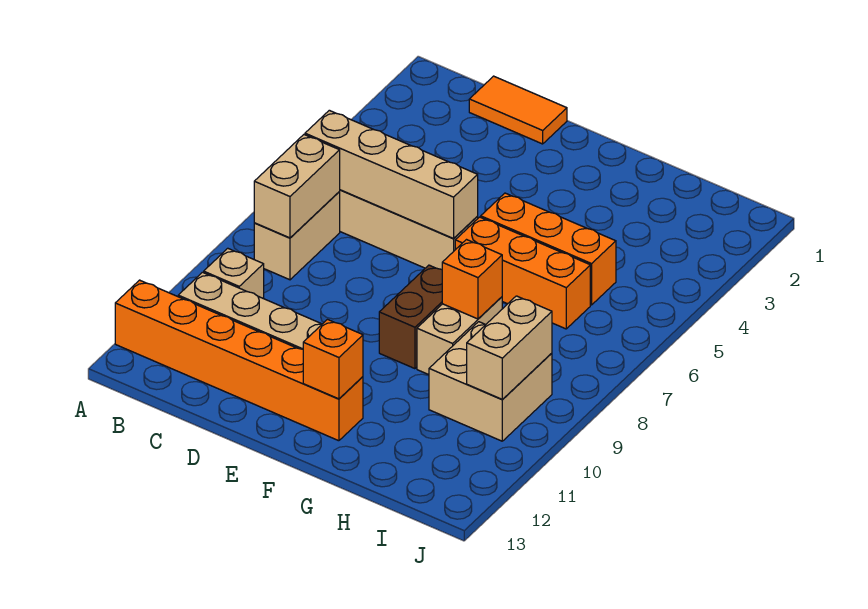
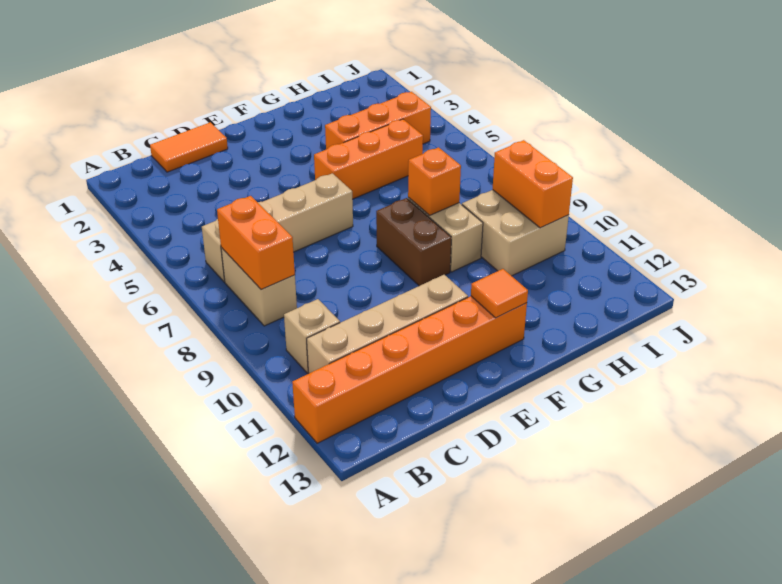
tan brick B6:E6 level 2 -> none
tan brick B7:B8 level 2 -> orange brick B7:B8 level 2
orange brick F6:H6 level 1 -> orange brick G4:I4 level 1
orange brick F12 level 2 -> orange tile F12 level 2
tan brick I9:I10 level 2 -> orange brick I9:I10 level 2

